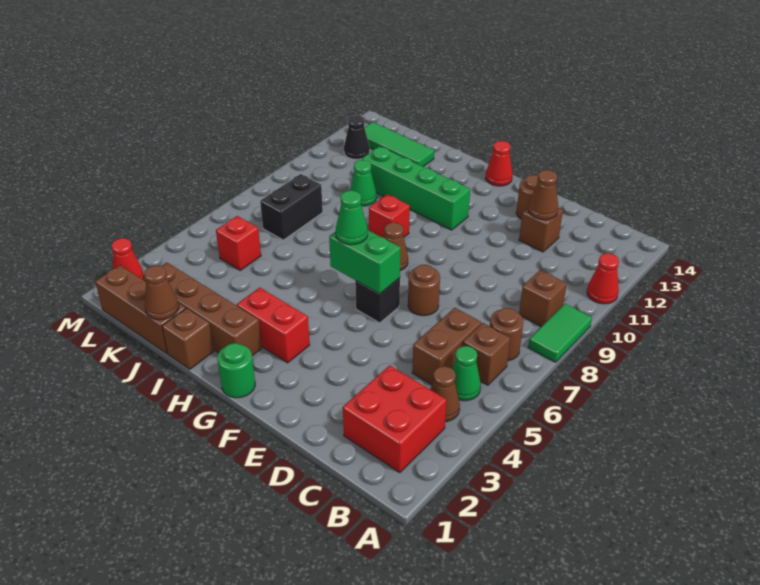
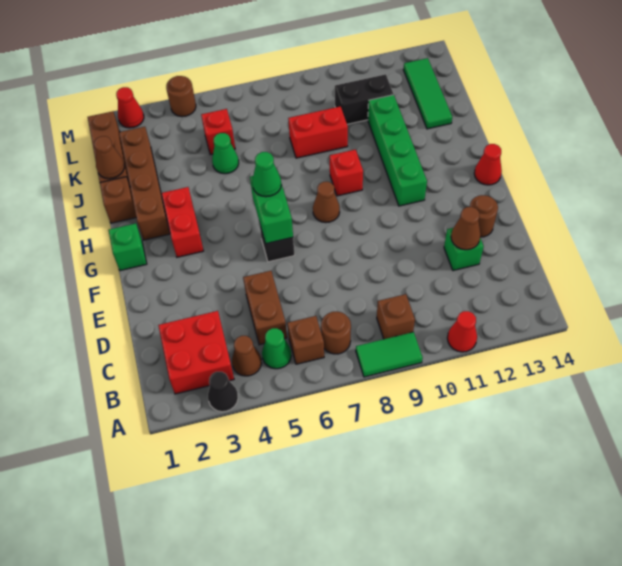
brown brick C5:C6 level 1 -> brown brick C5:D5 level 1
brown brick D12 level 1 -> green brick D12 level 1
brown round brick E7 level 1 -> brown round brick M4 level 1
green round brick G1 level 1 -> green brick G1 level 1
none -> red brick J8:J9 level 1
green cone J10 level 1 -> green cone J5 level 1
black brick K7:K8 level 1 -> black brick K10:K11 level 1
black cone L12 level 1 -> black cone A3 level 1

